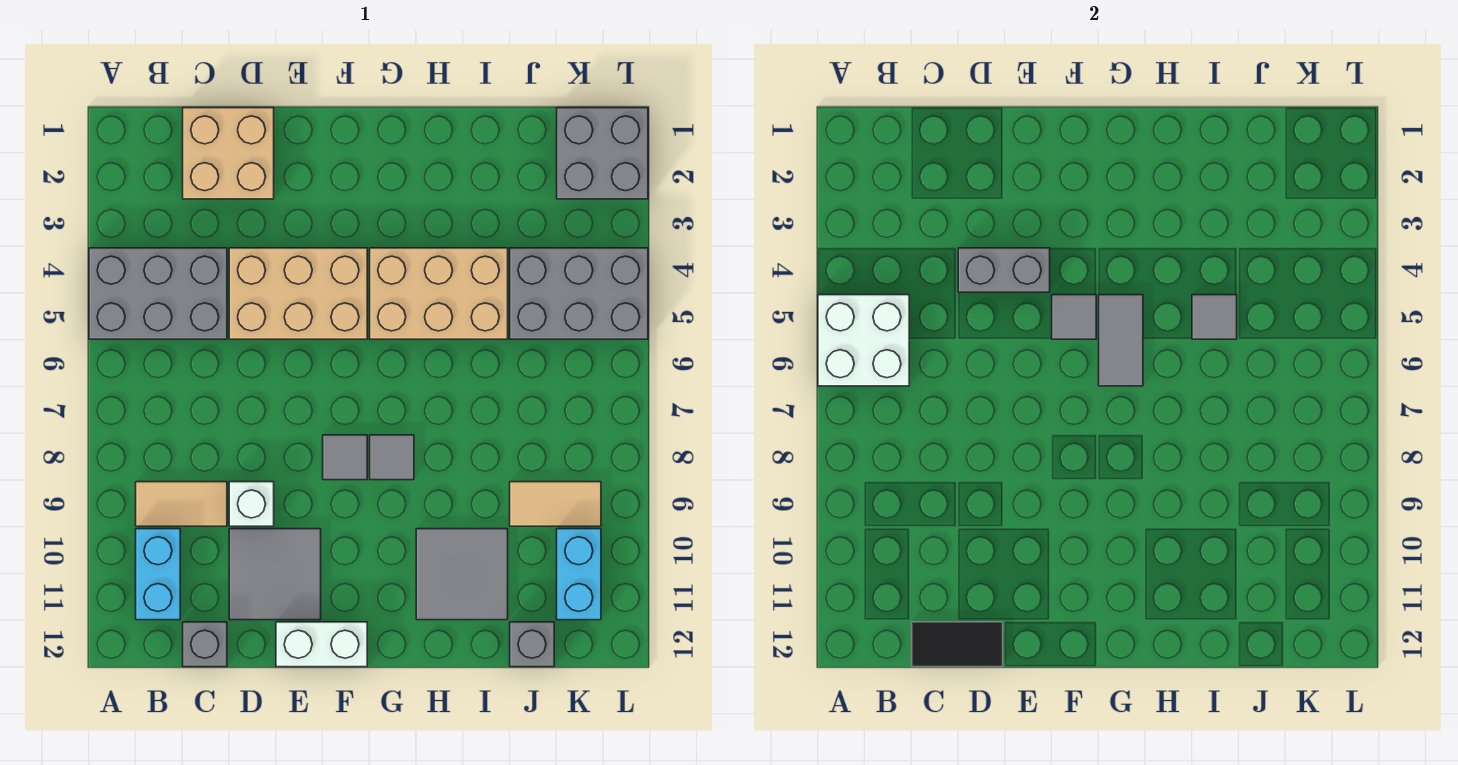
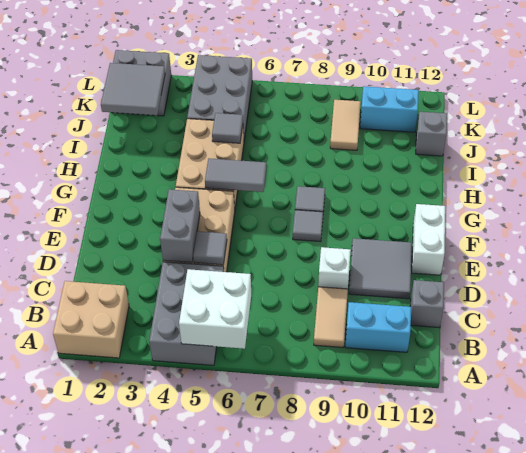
tan brick C1:D2 level 1 -> tan brick A1:B2 level 1
black tile C12:D12 level 2 -> none
grey tile F5 level 2 -> grey tile D5 level 2
grey tile H10:I11 level 1 -> grey tile J1:K2 level 2

